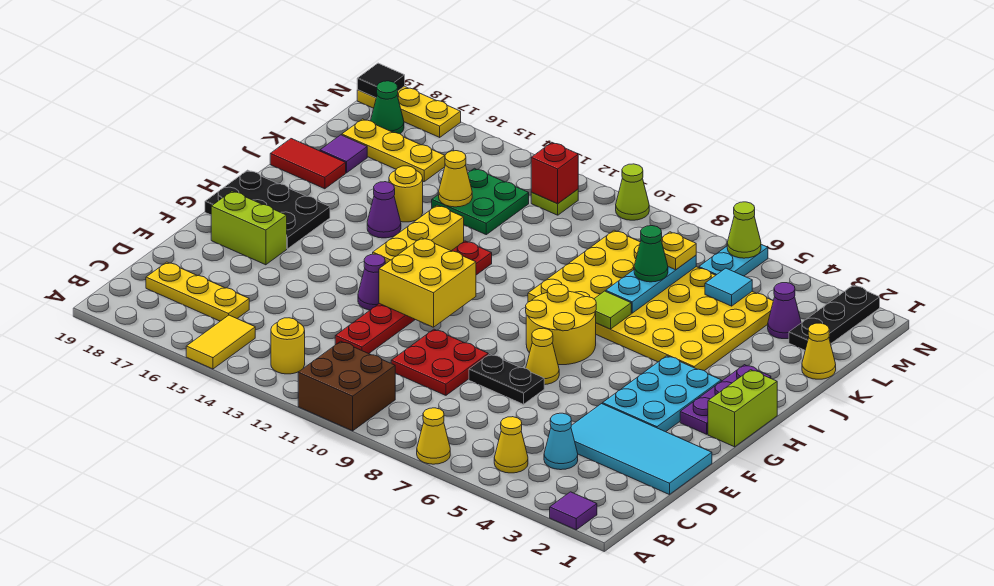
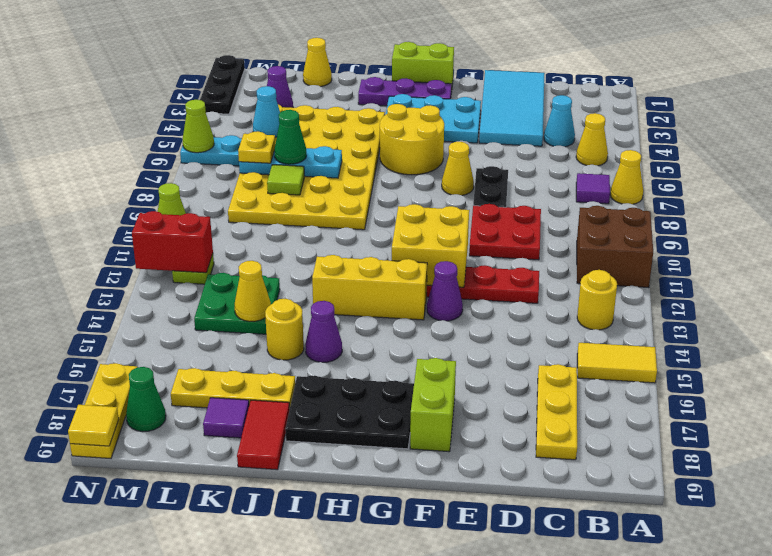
purple tile A2 level 1 -> purple tile B7 level 1
yellow round brick G7:H8 level 1 -> yellow round brick G5:H6 level 1
black plate G17:H19 level 1 -> black plate G17:I18 level 1
lime tile I7 level 2 -> lime tile K8 level 2
black plate L2:N2 level 1 -> black plate N1:N3 level 1
cyan tile L5 level 2 -> cyan cone L5 level 2
yellow plate L16:L18 level 1 -> yellow plate J17:L17 level 1
red brick M12 level 2 -> red brick M12:N12 level 2
black tile N19 level 2 -> yellow tile N19 level 2

